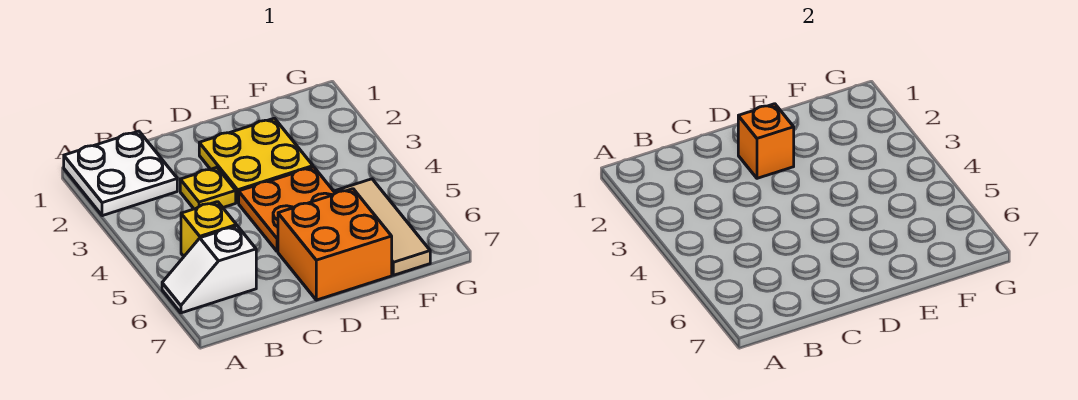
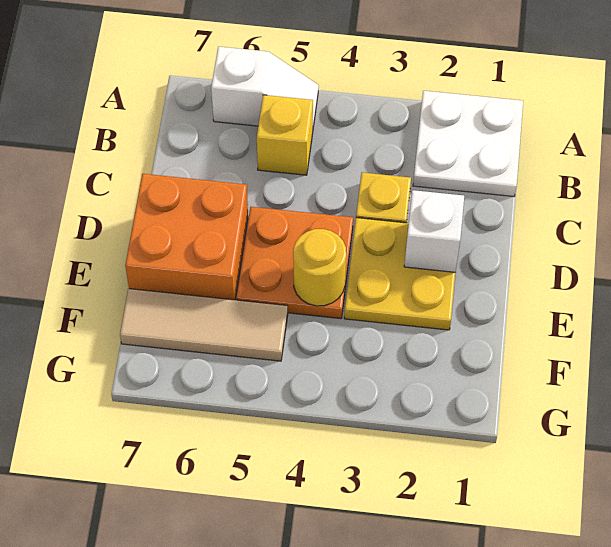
white slope A6:B6 level 1 top B -> white slope A5:A6 level 1 top 6
orange brick D2 level 2 -> white brick D2 level 2
none -> yellow round brick E4 level 2

